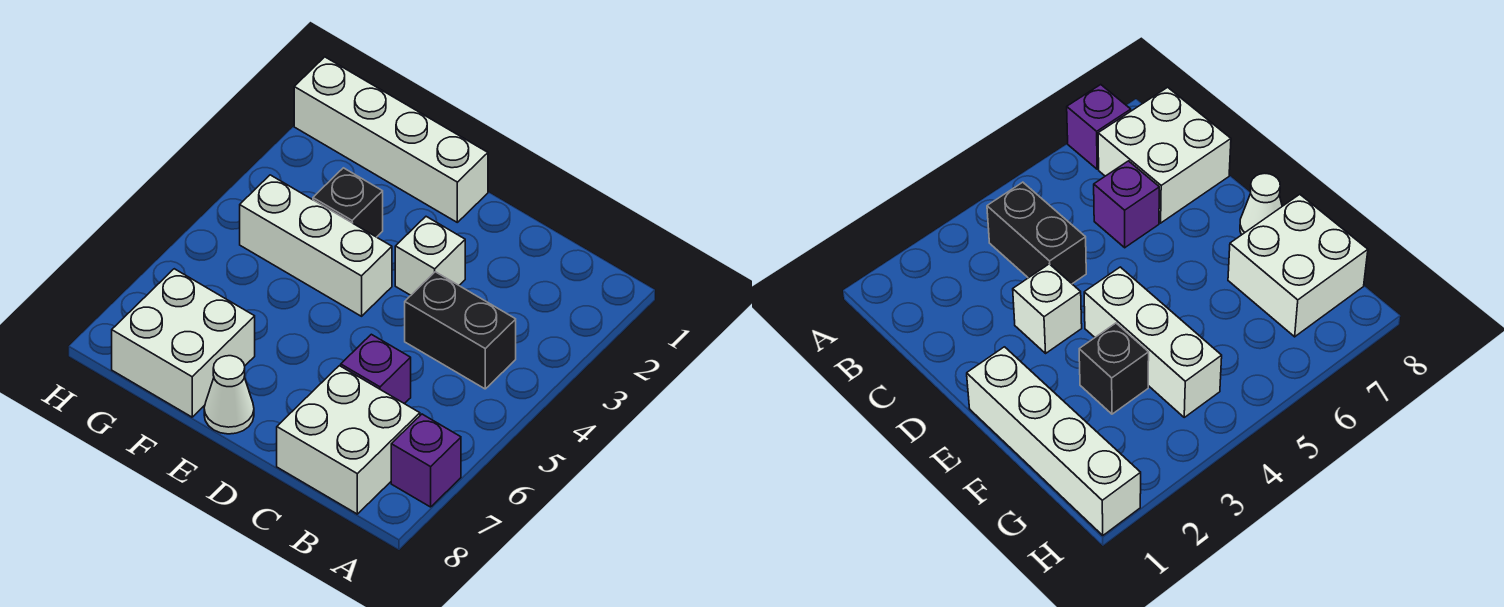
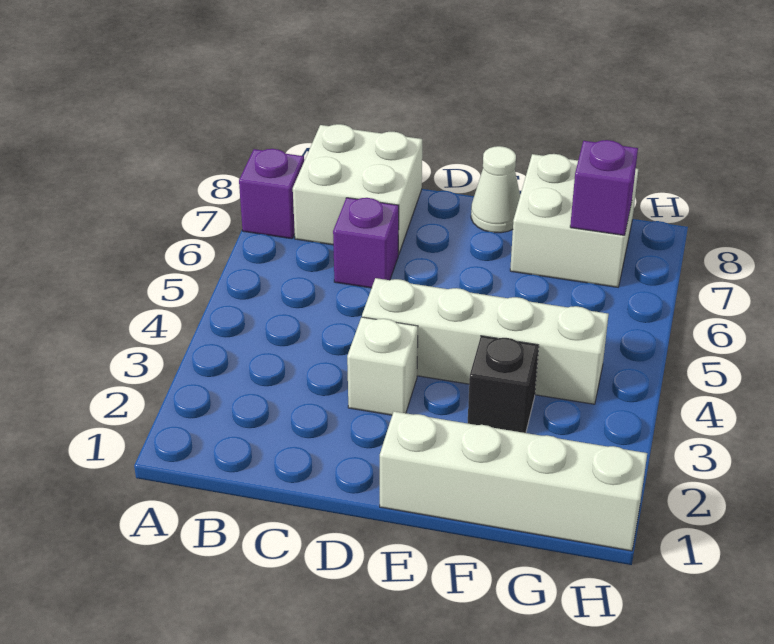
black brick B4:C4 level 1 -> none
white brick E4:G4 level 1 -> white brick D4:G4 level 1
none -> purple brick G7 level 2

